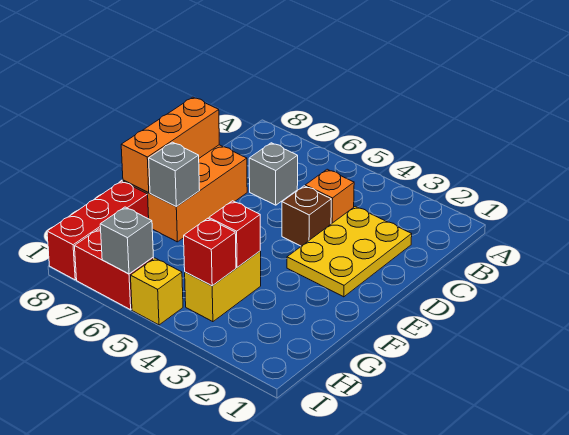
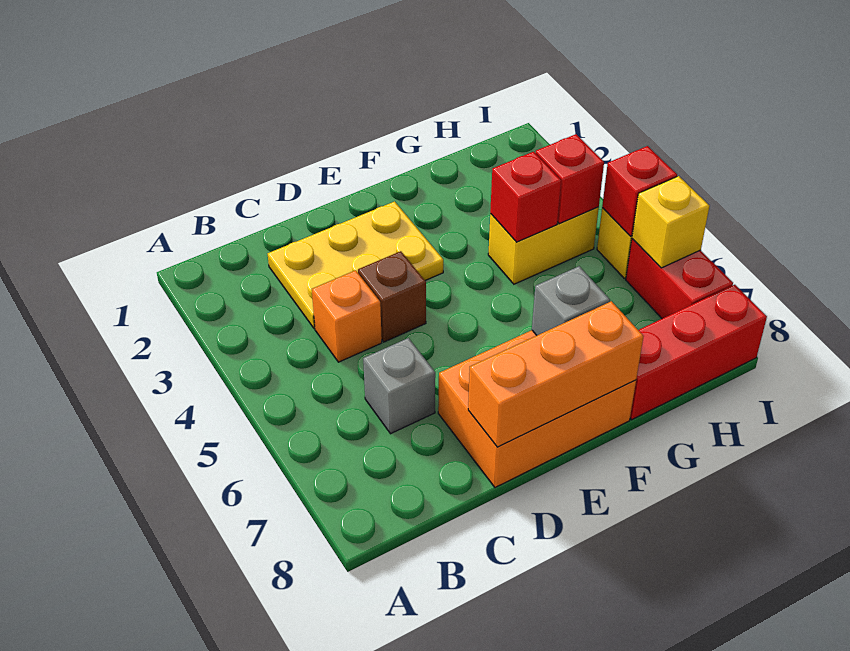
none -> red brick I5 level 2
grey brick I6 level 2 -> yellow brick I6 level 2

